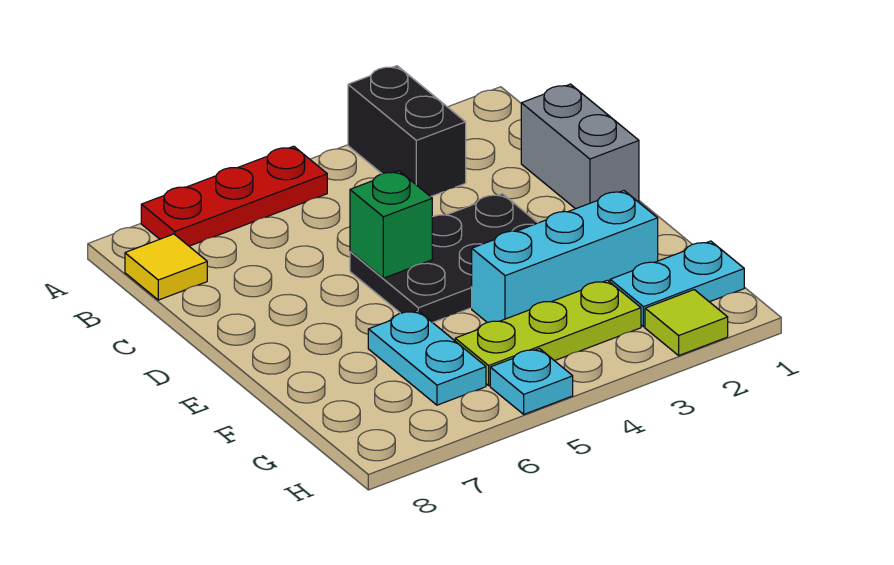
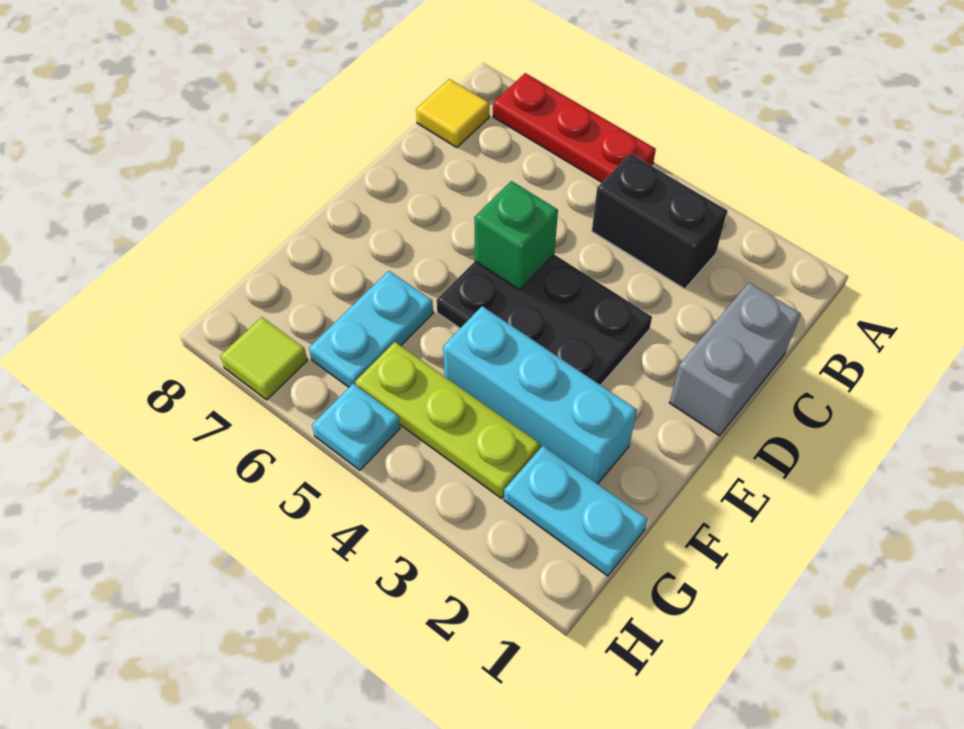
black brick A3:B3 level 1 -> black brick B3:B4 level 1
lime tile H2 level 1 -> lime tile H7 level 1

